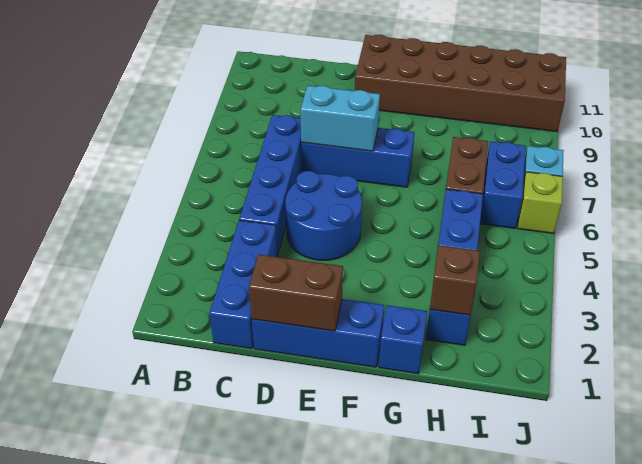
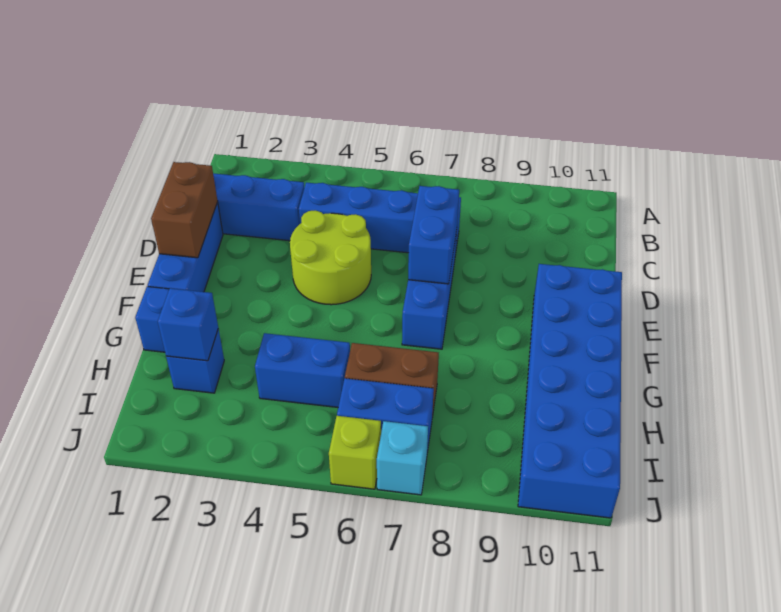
blue round brick D4:E5 level 1 -> lime round brick D4:E5 level 1
cyan brick D7:E7 level 2 -> blue brick D7:E7 level 2
brown brick E10:J11 level 1 -> blue brick E10:J11 level 1
brown brick H2 level 2 -> blue brick H2 level 2

